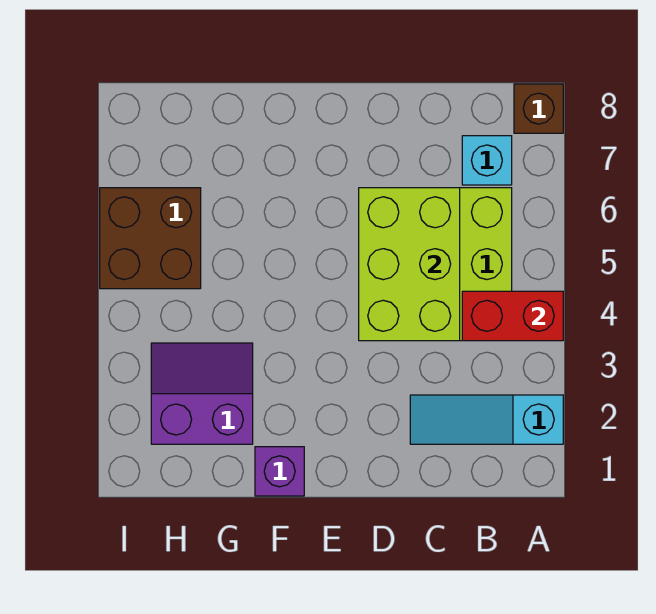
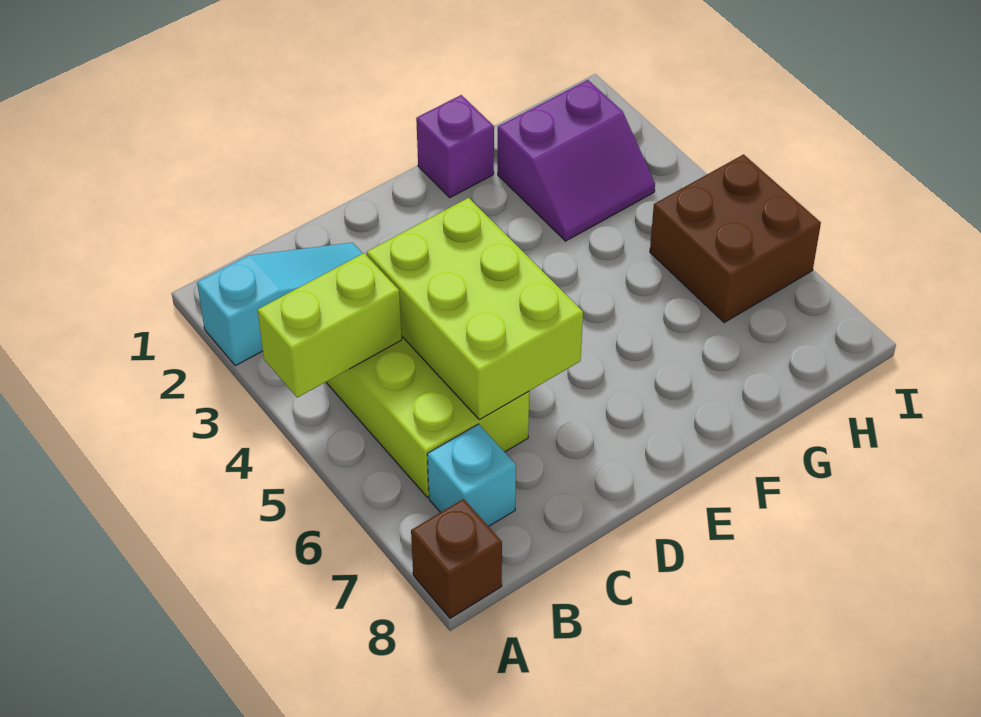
red brick A4:B4 level 2 -> lime brick A4:B4 level 2

